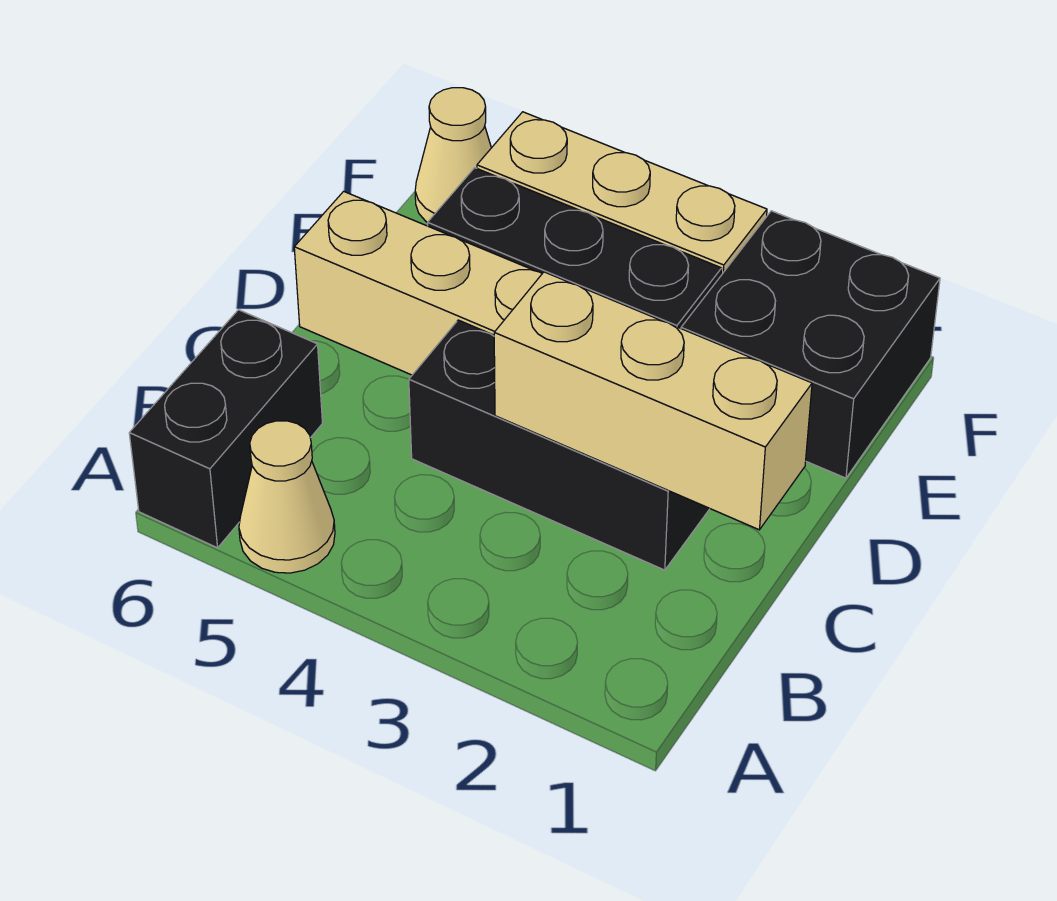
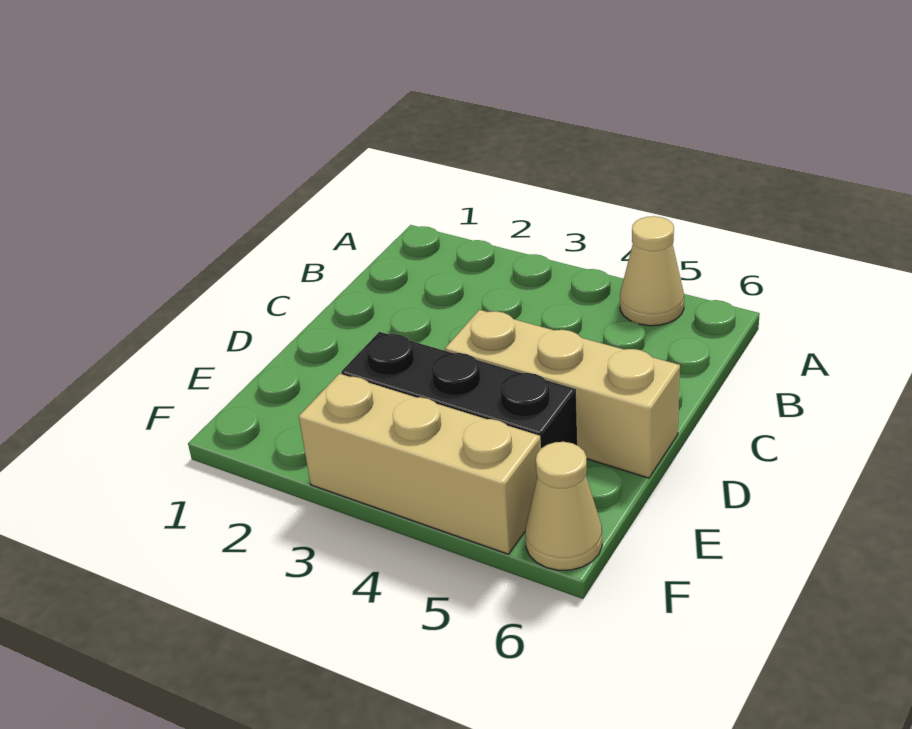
black brick A6:B6 level 1 -> none
tan brick C1:C3 level 2 -> none
black brick C2:C4 level 1 -> none
black brick E1:F2 level 1 -> none

